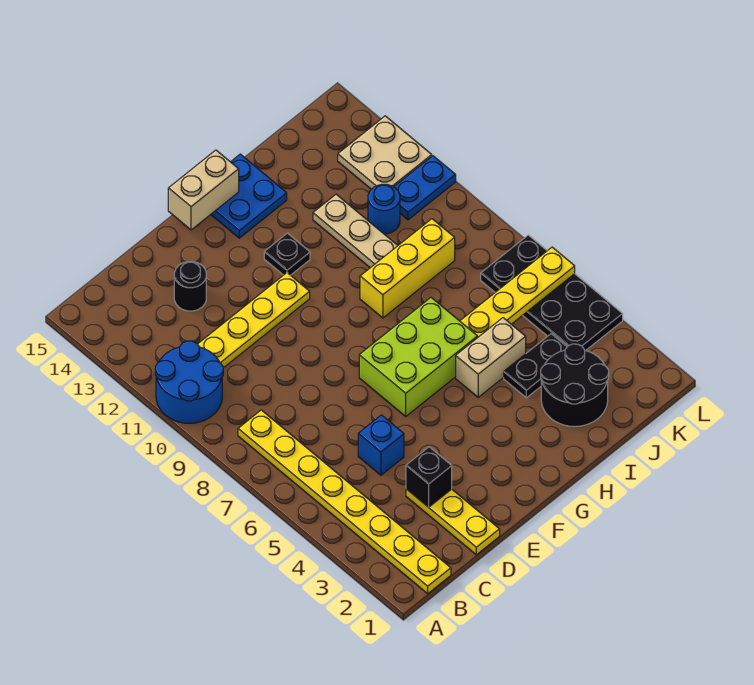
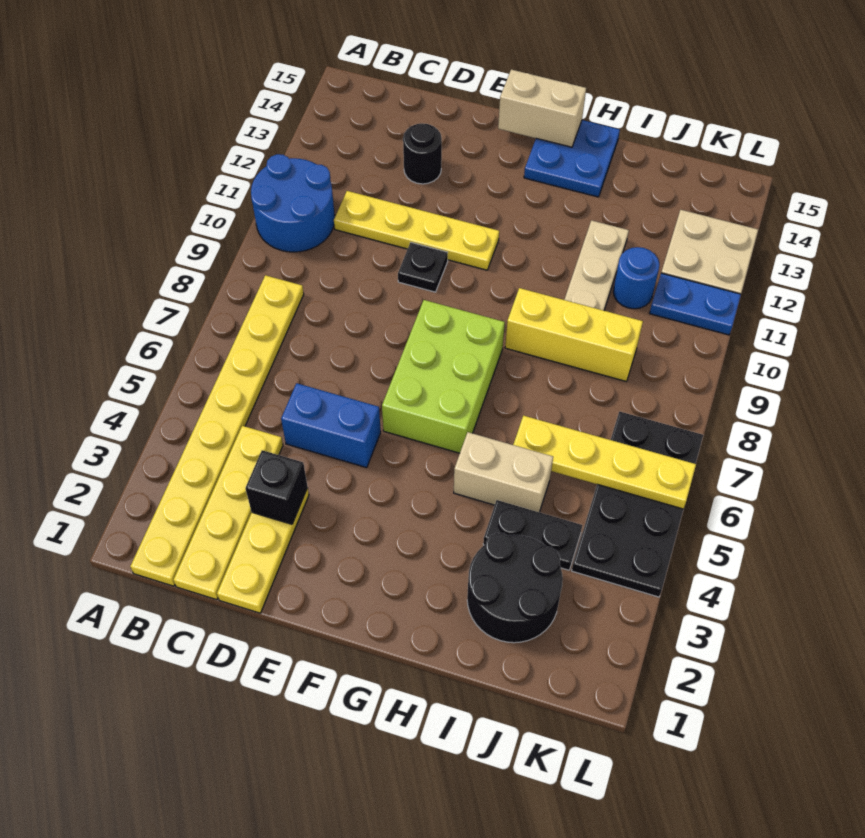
none -> yellow plate C1:C4 level 1
blue brick D5 level 1 -> blue brick D5:E5 level 1
lime brick F6:H7 level 1 -> lime brick F6:G8 level 1
black plate G12 level 1 -> black plate E10 level 1

